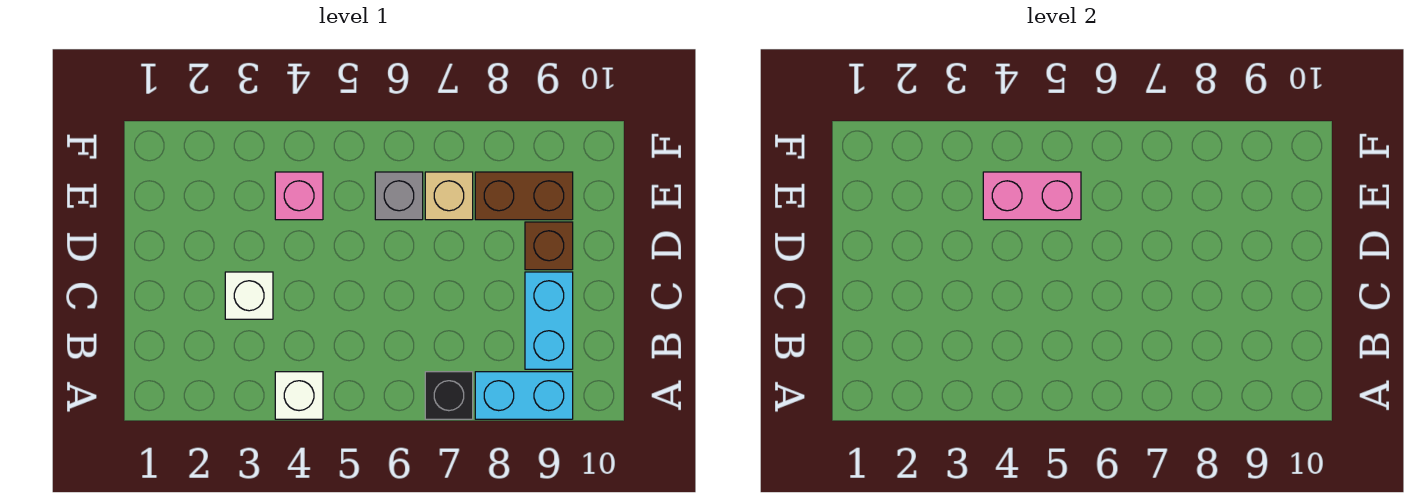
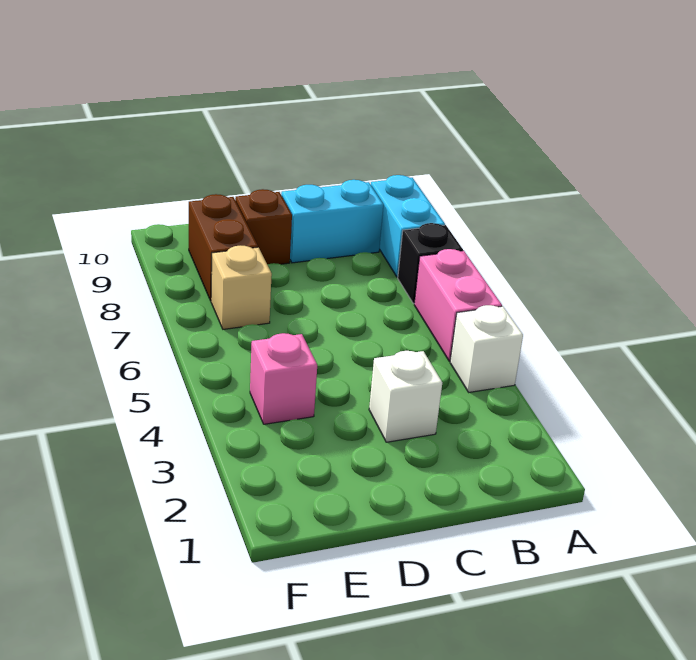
pink brick E4:E5 level 2 -> pink brick A5:A6 level 1
grey brick E6 level 1 -> none

